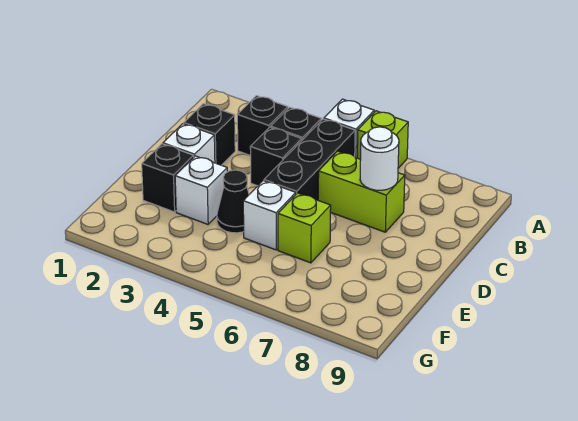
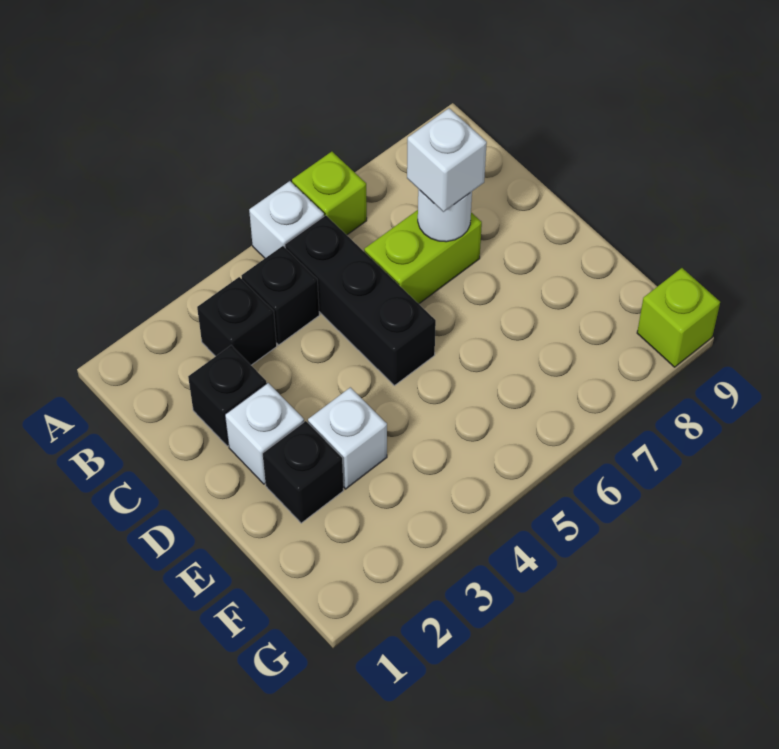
black brick C4 level 1 -> none
black cone E4 level 1 -> none
white brick E5 level 1 -> white brick C7 level 3
lime brick E6 level 1 -> lime brick G9 level 1

